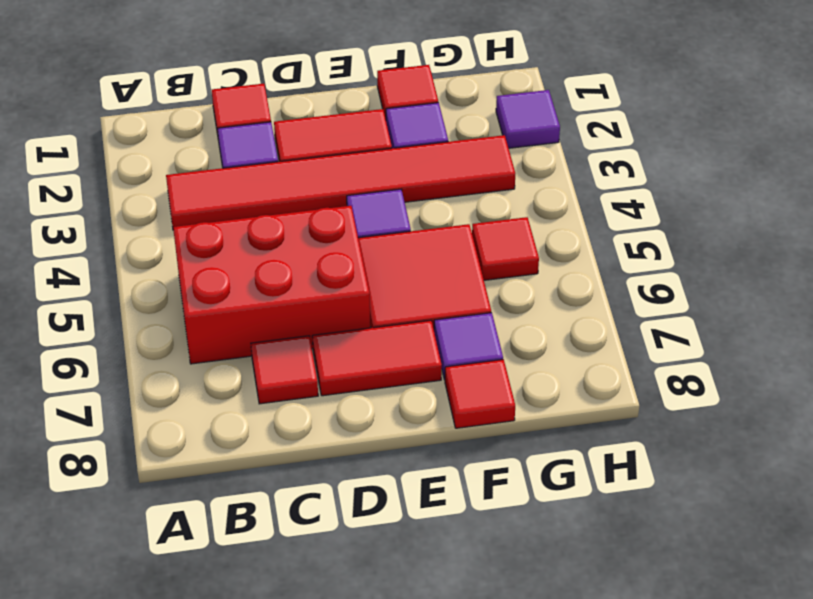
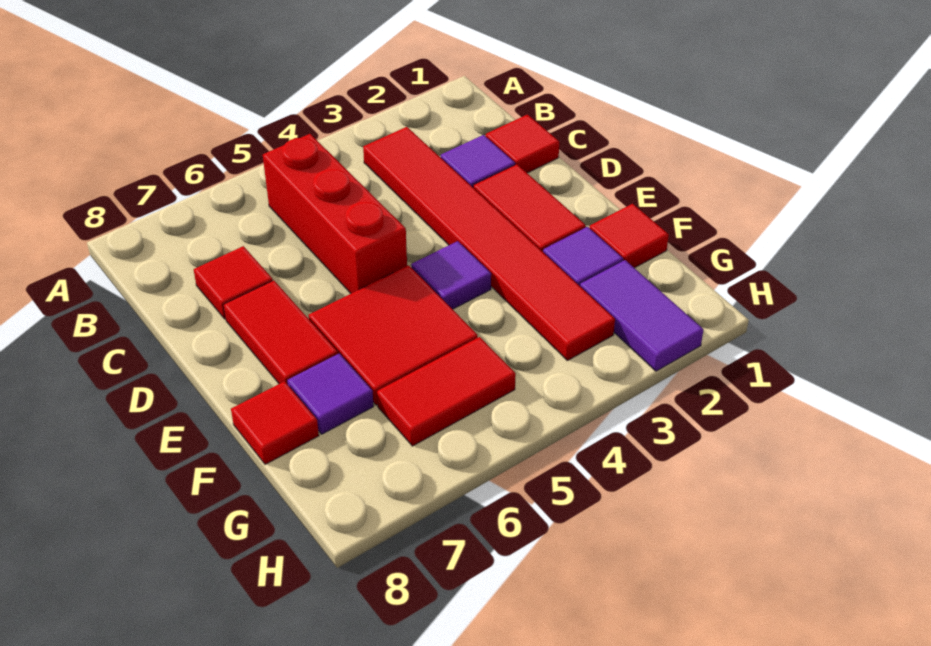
red brick B5:D6 level 1 -> red brick B5:D5 level 1
red tile G5 level 1 -> red tile G5:G6 level 1
purple tile H2 level 1 -> purple tile G2:H2 level 1

